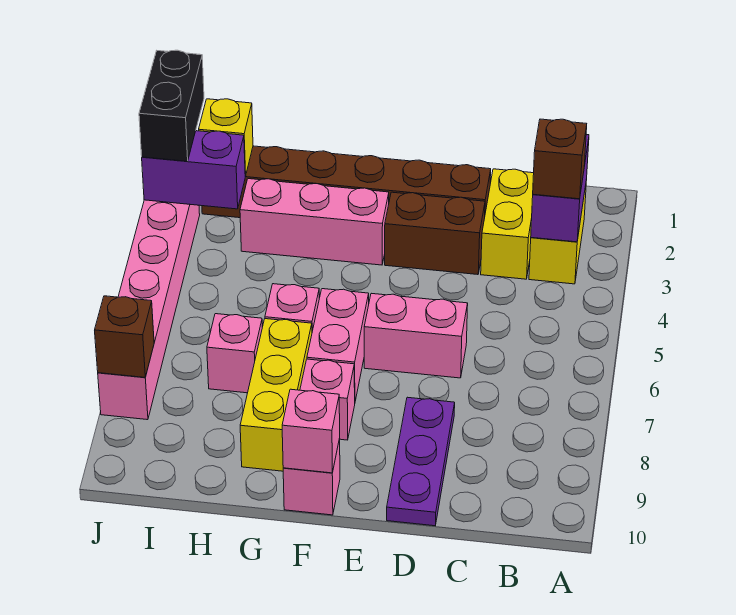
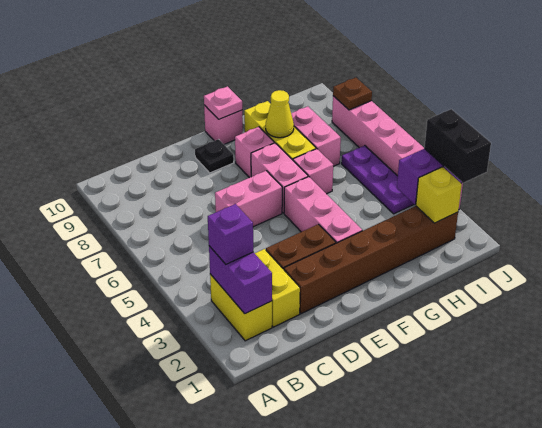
brown brick B3 level 3 -> purple brick B3 level 3
purple plate D8:D10 level 1 -> purple plate I4:I6 level 1
none -> black plate E9 level 1
pink brick F3:H3 level 1 -> pink brick F3:F5 level 1
pink brick F10 level 2 -> pink plate F10 level 2
none -> yellow cone G8 level 2
pink brick H7 level 1 -> pink brick H7:H8 level 1
brown brick J8 level 2 -> brown plate J8 level 2

